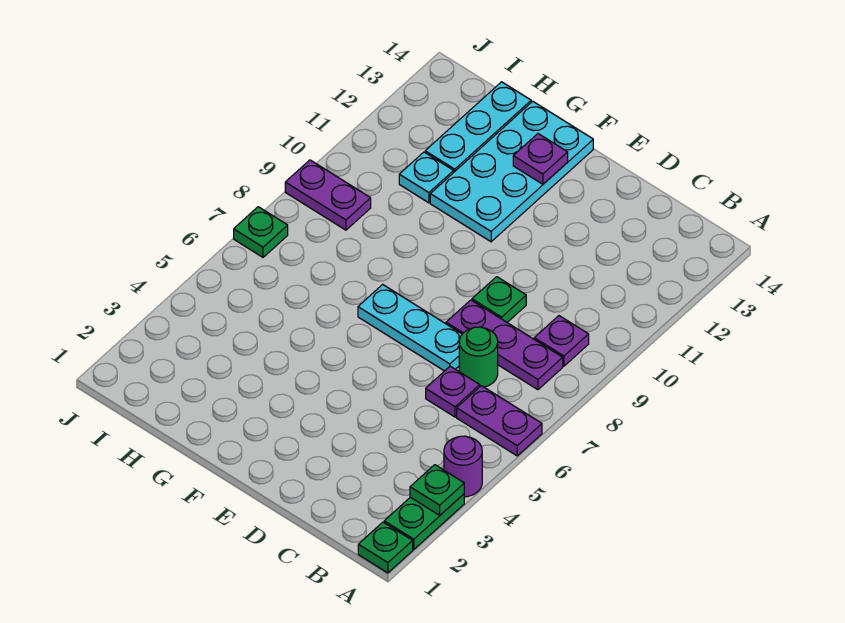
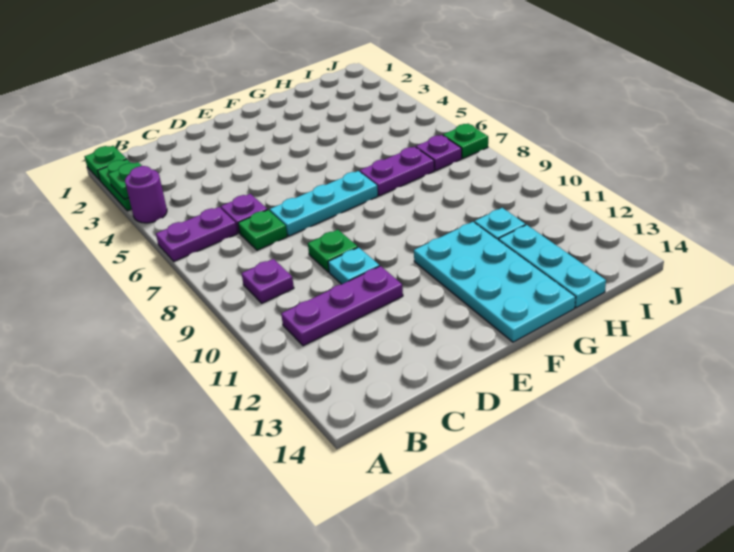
purple plate B8:D8 level 1 -> purple plate B11:D11 level 1
green round brick C7 level 1 -> green plate C7 level 1
none -> cyan plate D10 level 1
purple plate F13 level 2 -> purple plate I7 level 1
purple plate I9:J9 level 1 -> purple plate G7:H7 level 1

